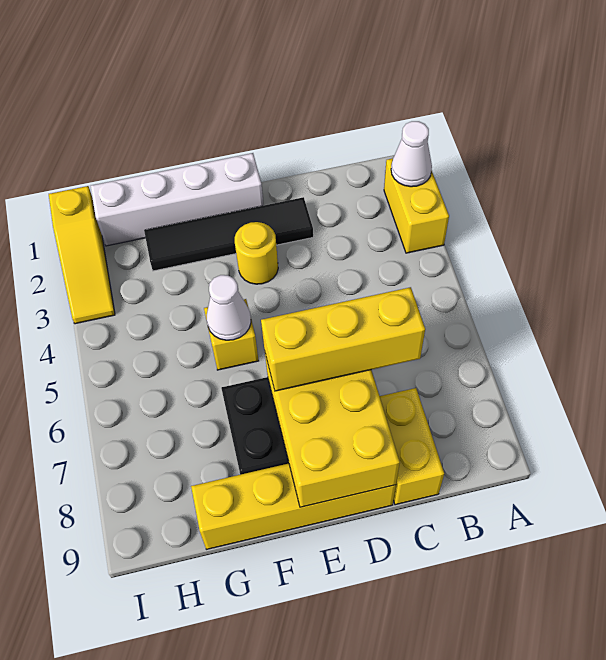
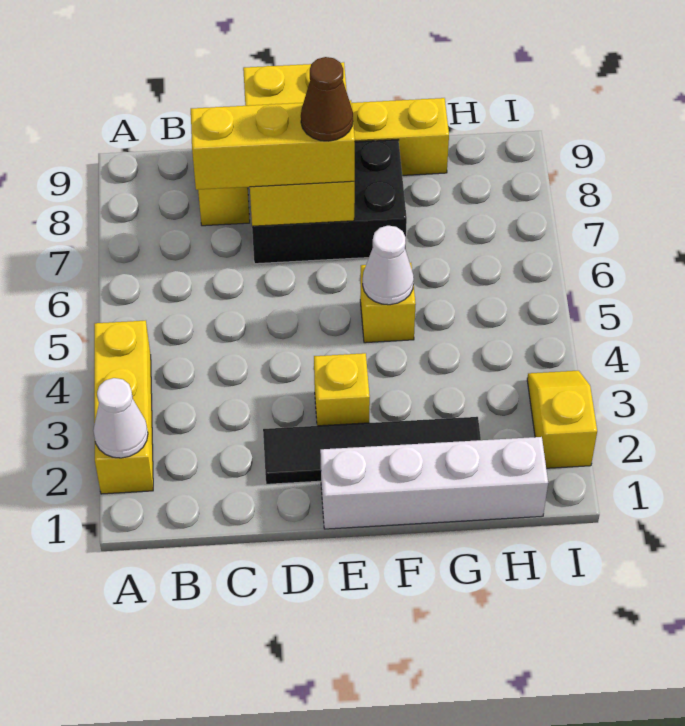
yellow brick A2:A3 level 1 -> yellow brick A2:A4 level 1
yellow round brick E3 level 1 -> yellow brick E3 level 1
none -> brown cone E7 level 4
yellow slope I1:I3 level 1 top 1 -> yellow slope I2:I3 level 1 top 2

